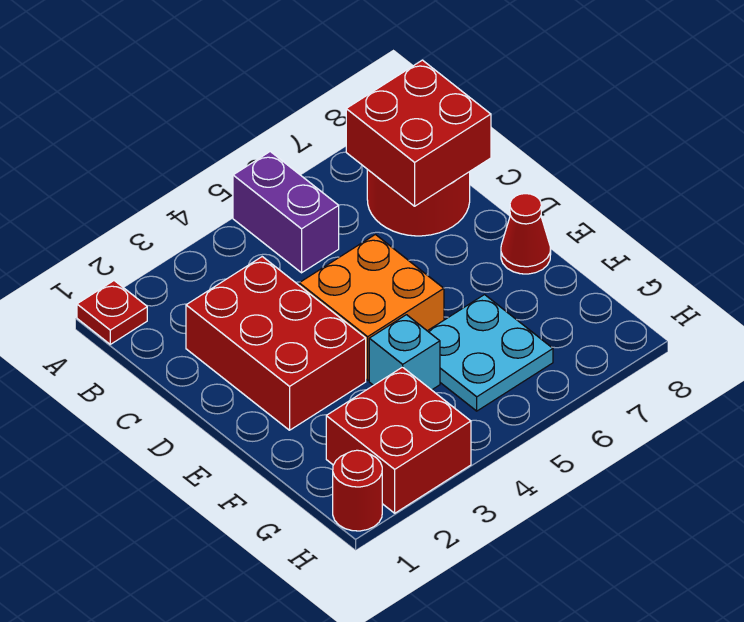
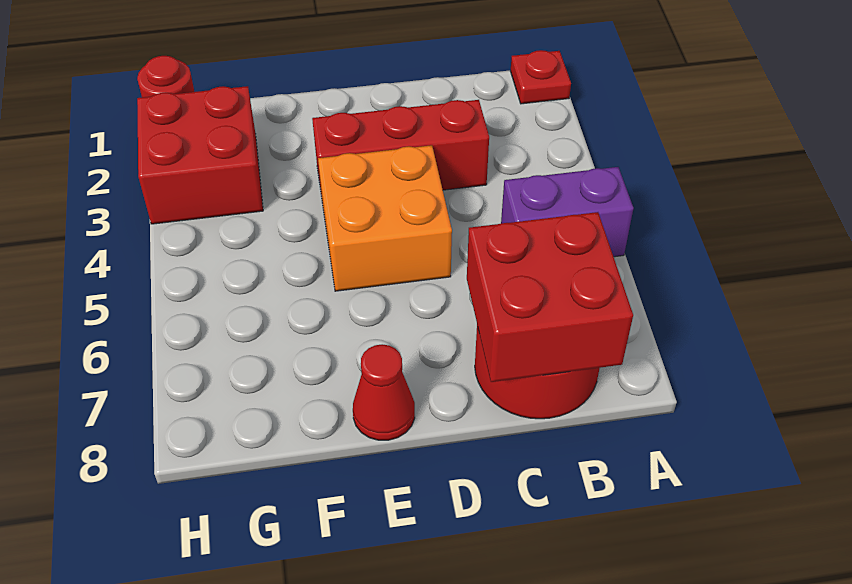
red brick C2:E3 level 1 -> red brick C3:E3 level 1
cyan brick F4 level 1 -> none
cyan plate F5:G6 level 1 -> none

